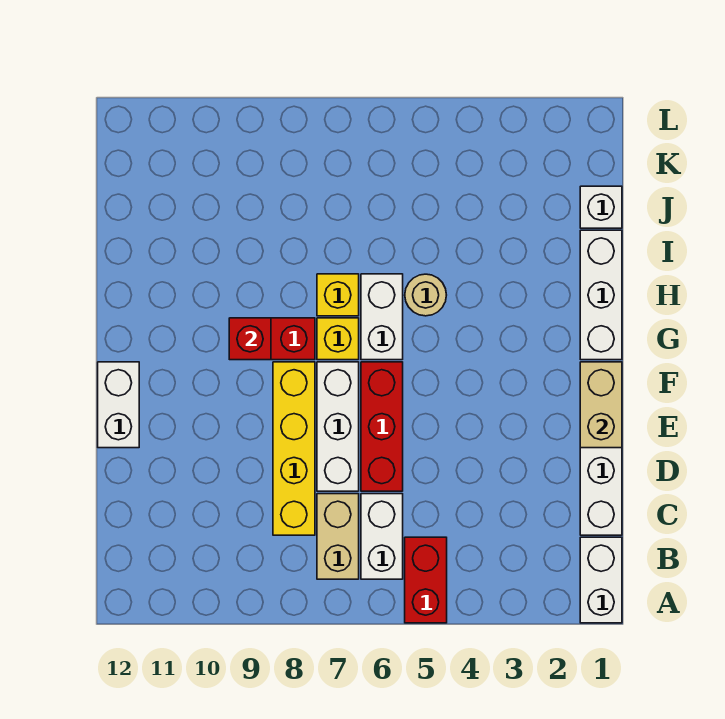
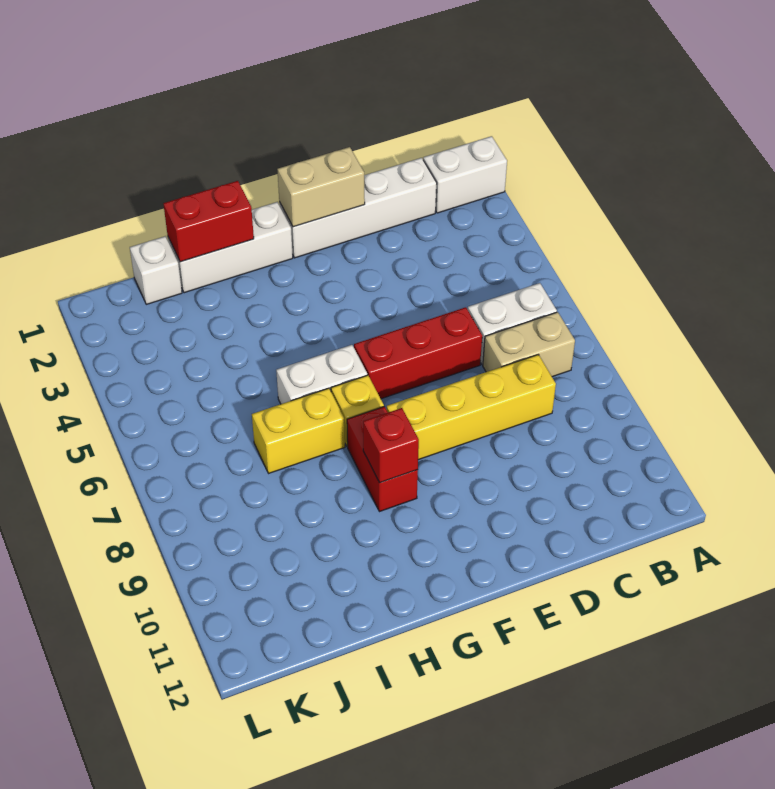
red brick A5:B5 level 1 -> red brick H1:I1 level 2
white brick D7:F7 level 1 -> none
white brick E12:F12 level 1 -> none
tan round brick H5 level 1 -> none
yellow brick H7 level 1 -> yellow brick H7:I7 level 1

